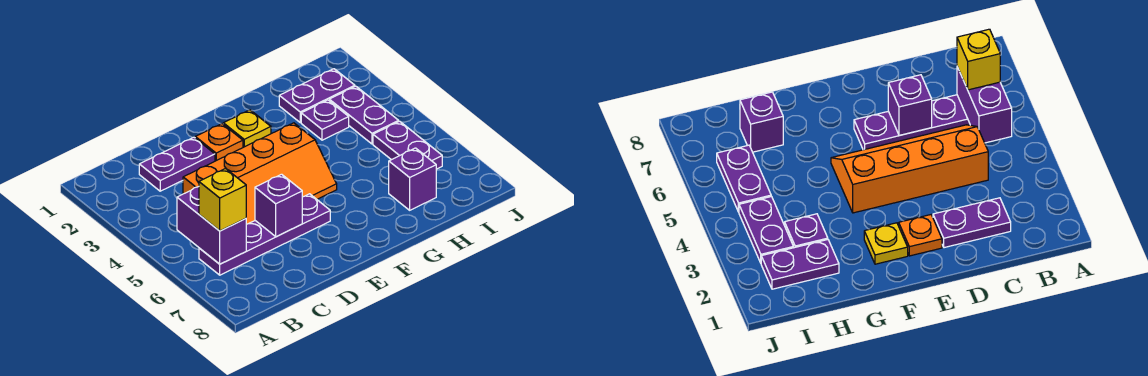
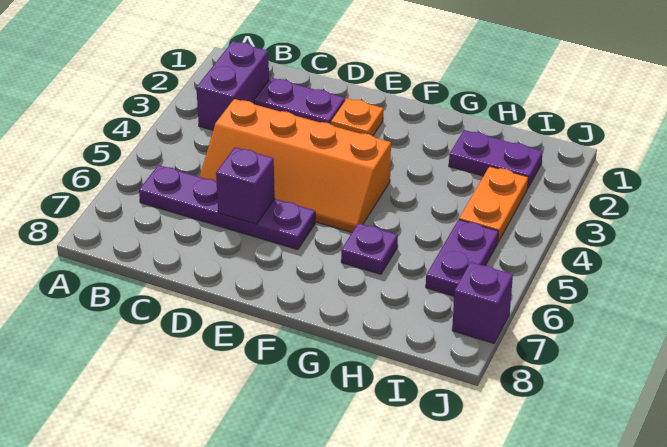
purple brick B5:B6 level 2 -> purple brick B2:B3 level 1
yellow brick B6 level 3 -> none
yellow plate F2 level 1 -> none
purple plate H3 level 1 -> purple plate G6 level 1
purple brick H7 level 1 -> purple brick J7 level 1
purple plate I3:I4 level 1 -> orange plate I3:I4 level 1

